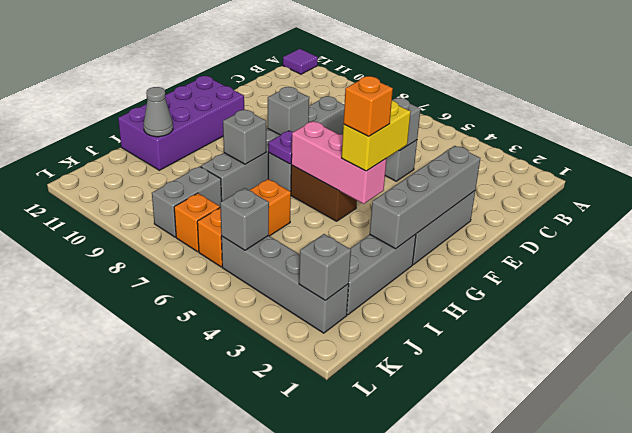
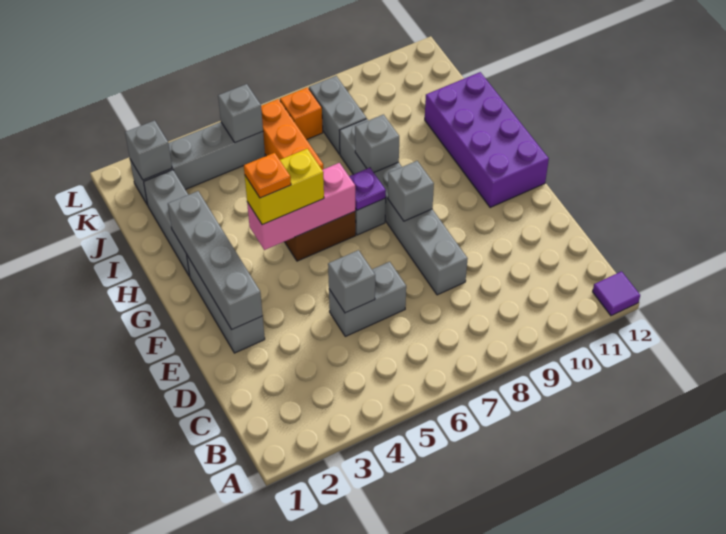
yellow brick F4:G4 level 3 -> yellow brick G4:G5 level 3
orange brick G4 level 4 -> orange plate G4 level 4
grey cone I11 level 2 -> none

